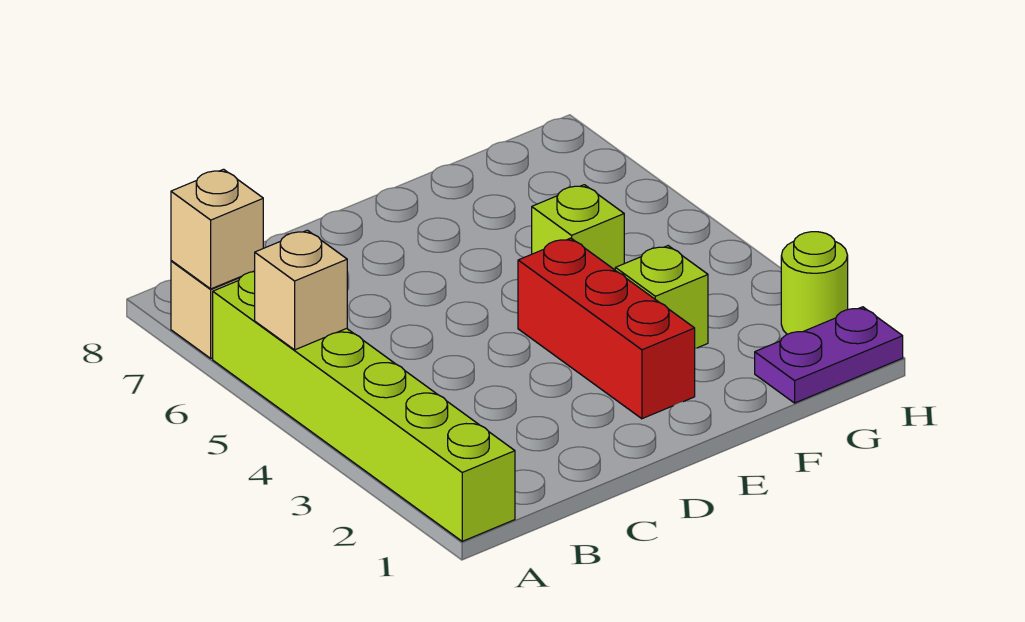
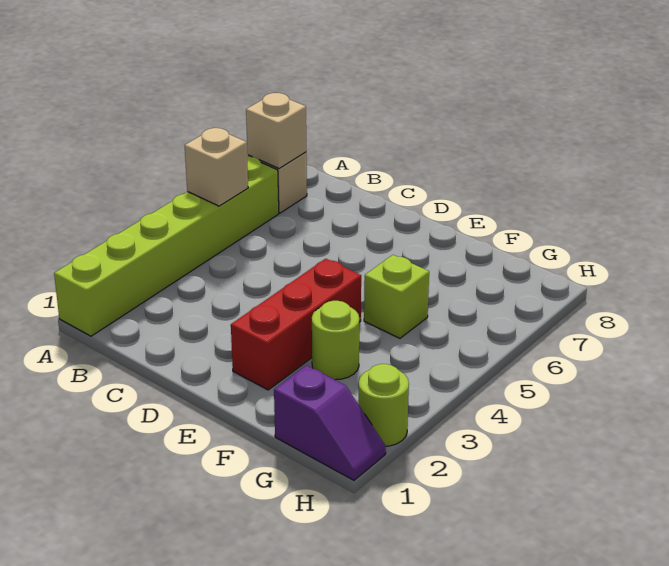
lime brick F3 level 1 -> lime round brick F3 level 1
purple plate G1:H1 level 1 -> purple slope G1:H1 level 1 top G

